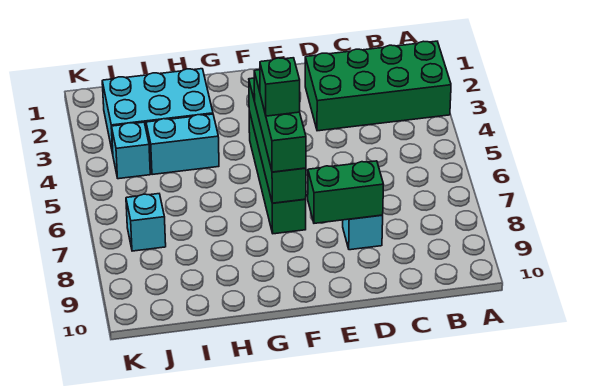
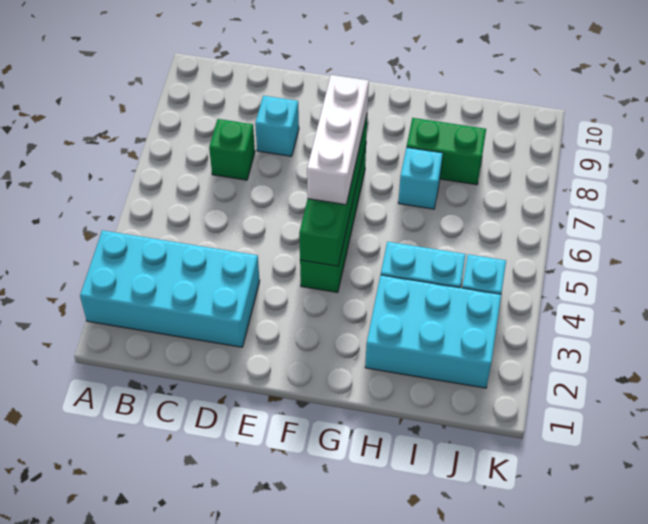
green brick A2:D3 level 1 -> cyan brick A2:D3 level 1
green brick D8:E8 level 2 -> green brick H8:I8 level 1
green brick F5:F7 level 3 -> white brick F5:F7 level 3
green brick F6 level 4 -> green brick C7 level 1
cyan brick J7 level 1 -> cyan brick H7 level 1

